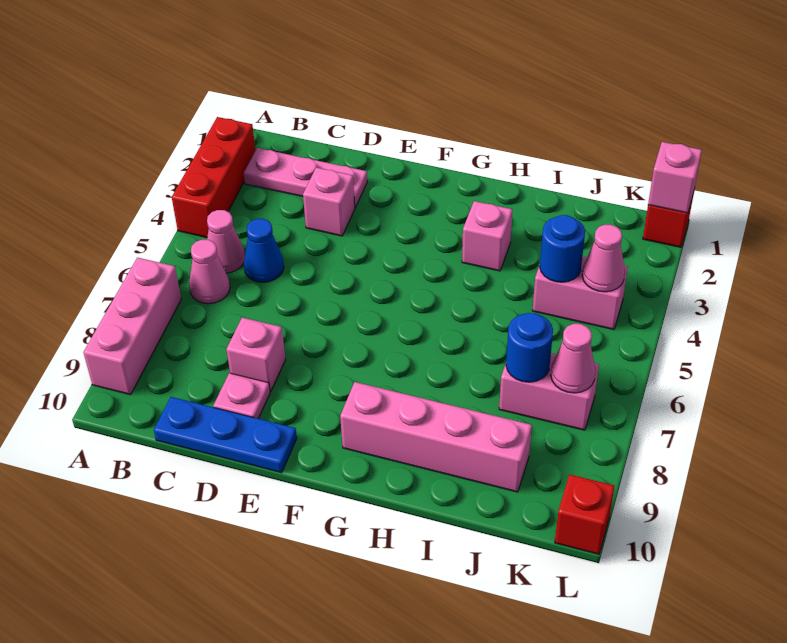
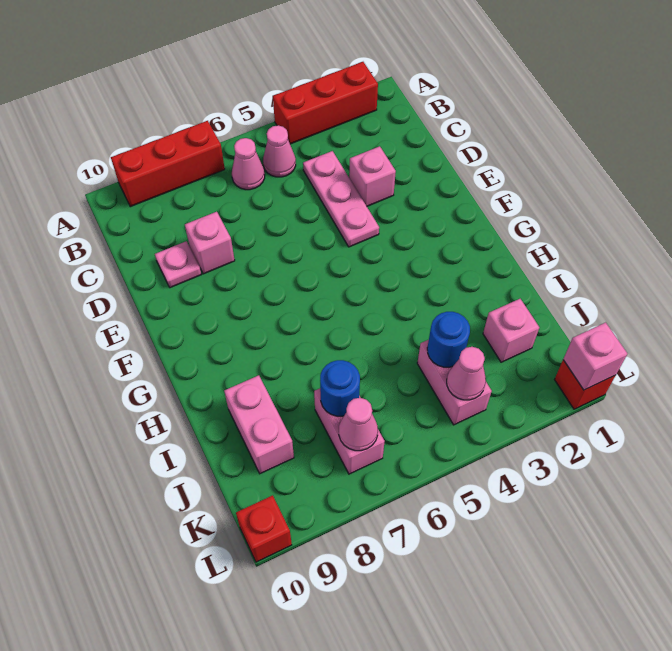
pink brick A7:A9 level 1 -> red brick A7:A9 level 1
pink plate B2:D2 level 1 -> pink plate C4:E4 level 1
blue cone C5 level 1 -> none
blue plate C10:E10 level 1 -> none
pink brick G9:J9 level 1 -> pink brick I9:J9 level 1
pink brick H3 level 1 -> pink brick J2 level 1

